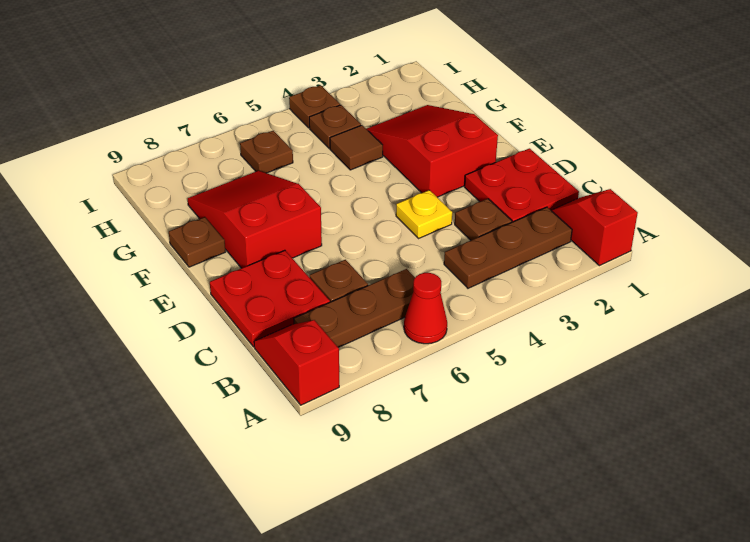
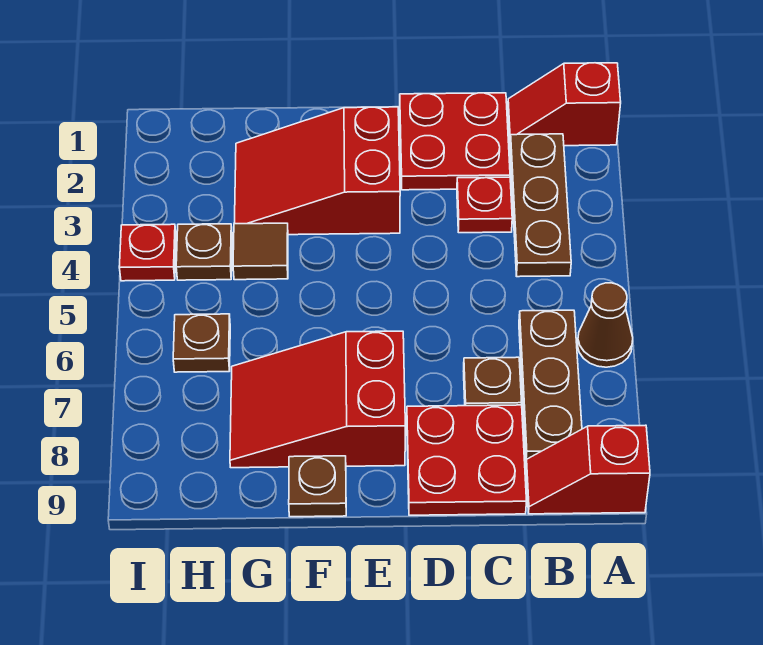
red cone A6 level 1 -> brown cone A6 level 1
brown plate C3 level 1 -> red plate C3 level 1
yellow plate D4 level 1 -> none
brown plate I4 level 1 -> red plate I4 level 1

